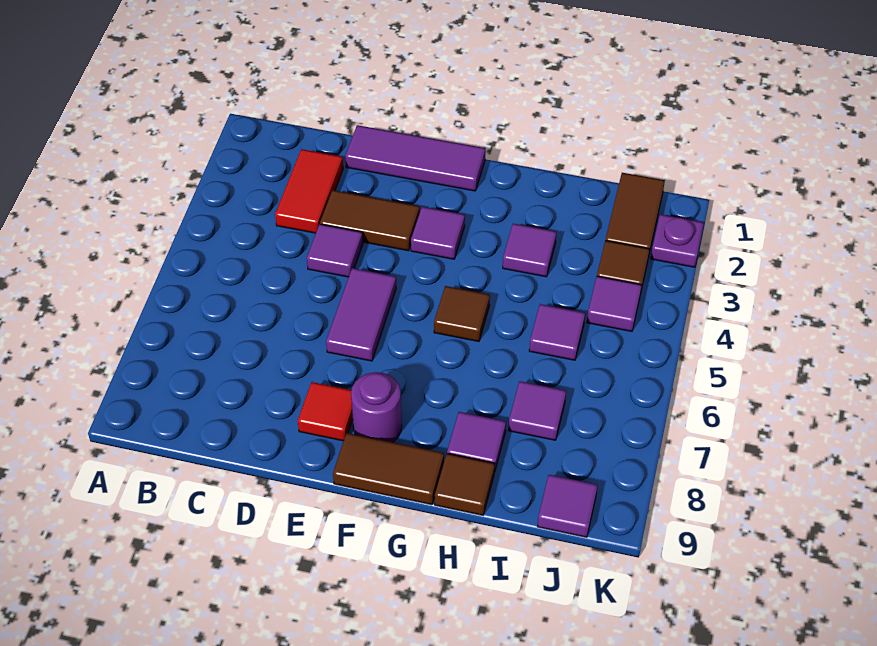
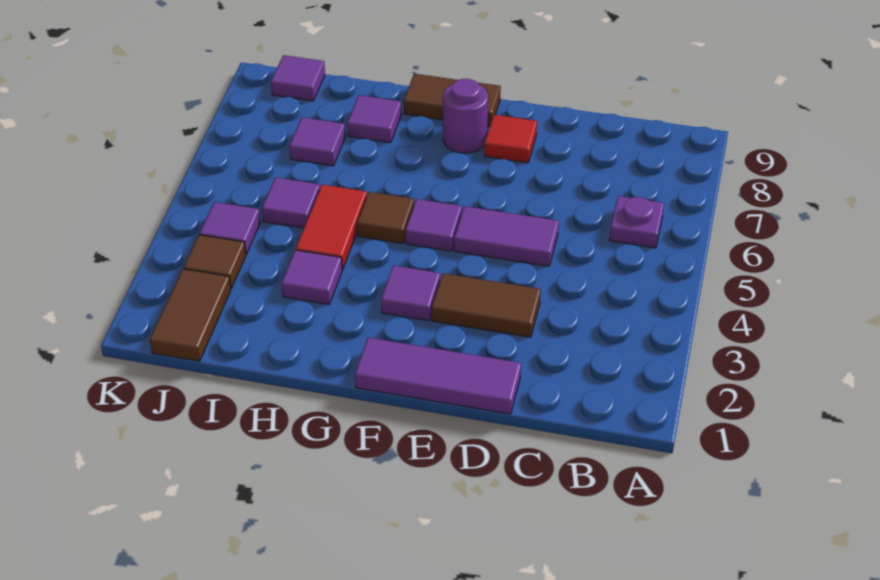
red tile C2:C3 level 1 -> red tile H4:H5 level 1
purple tile D4 level 1 -> purple tile F5 level 1
purple tile E5:E6 level 1 -> purple tile D5:E5 level 1
brown tile H9 level 1 -> none
purple plate K2 level 1 -> purple plate B6 level 1

